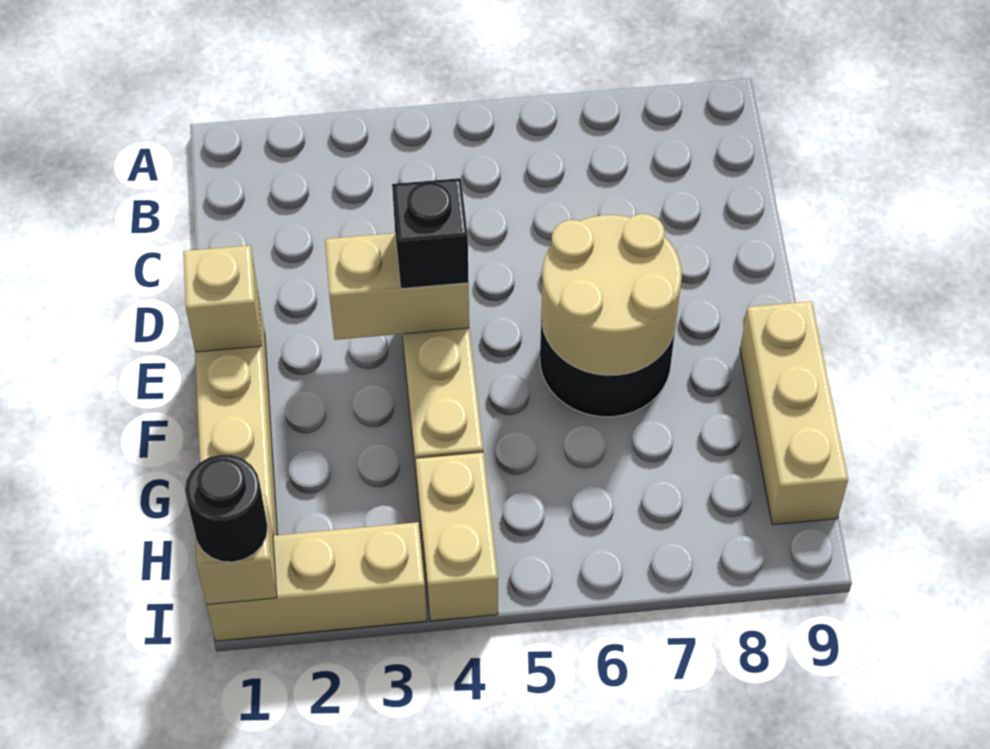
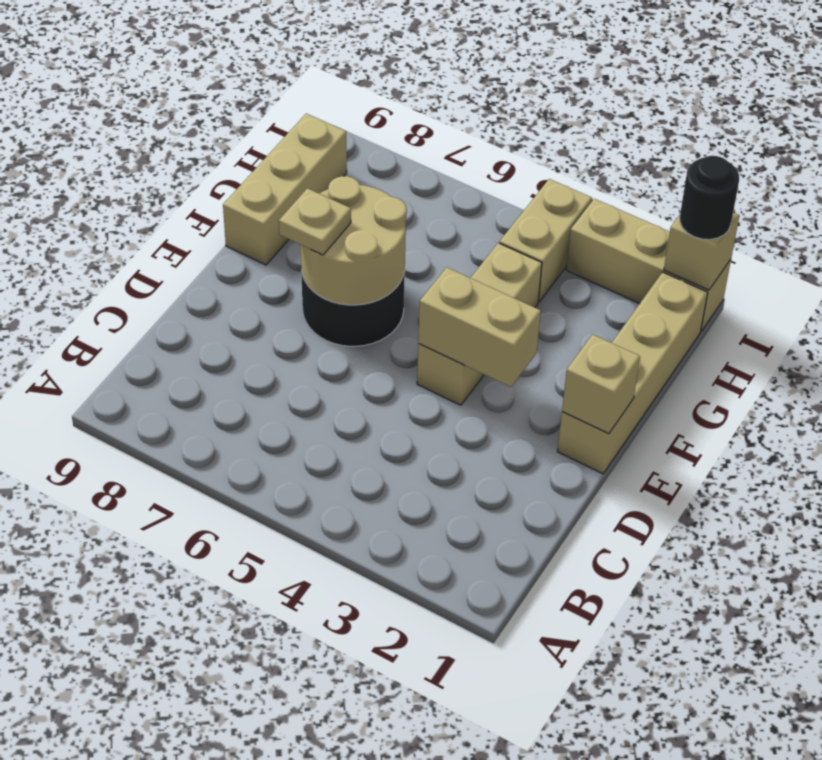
black brick E4 level 3 -> none
none -> tan plate E7 level 3

